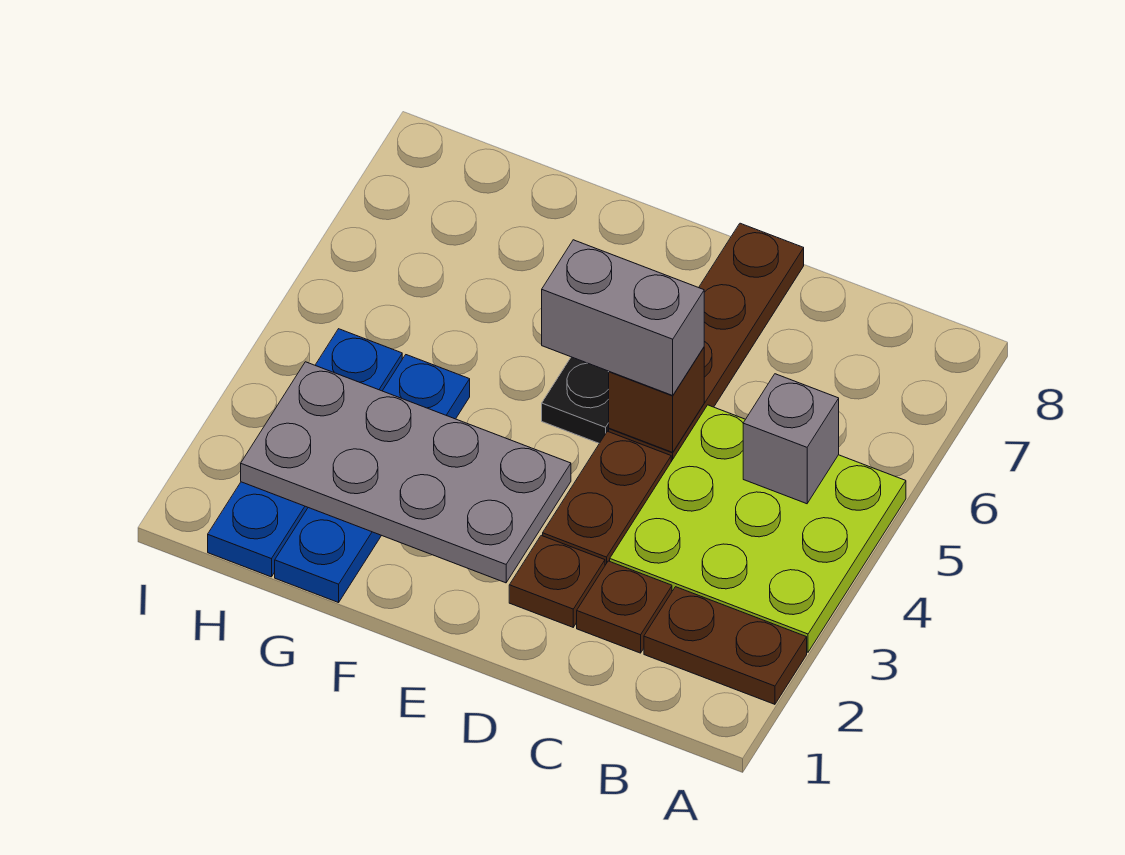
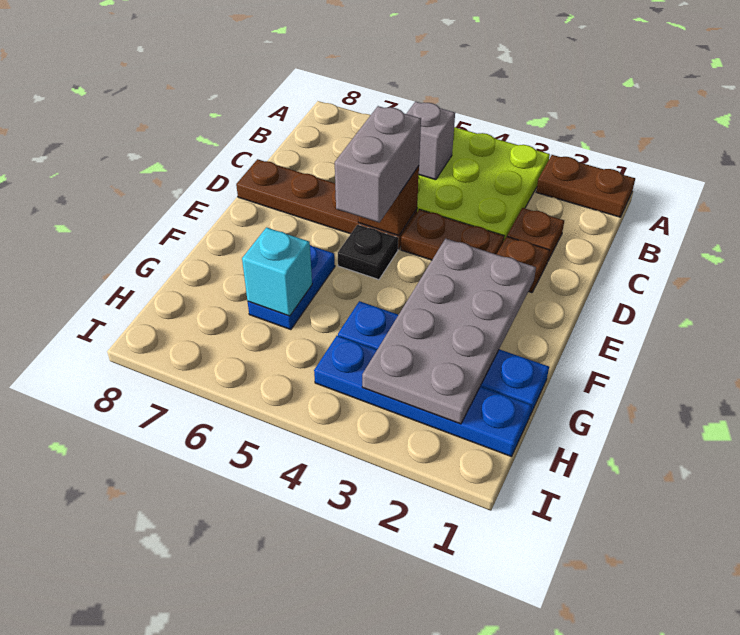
brown plate A2:B2 level 1 -> brown plate A1:A2 level 1
none -> blue plate F6:G6 level 1
none -> cyan brick G6 level 2

